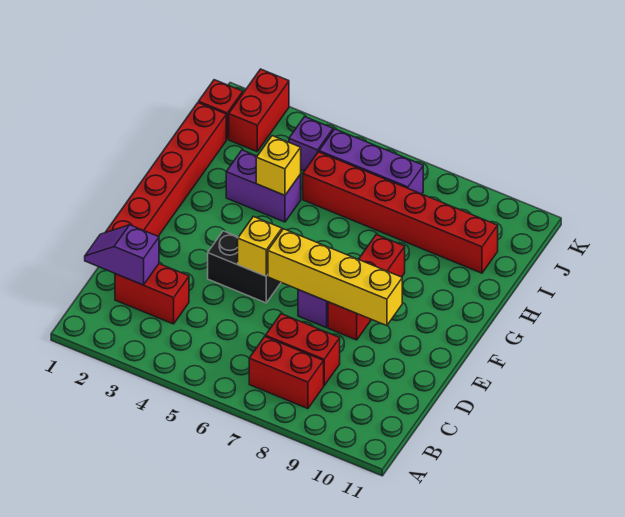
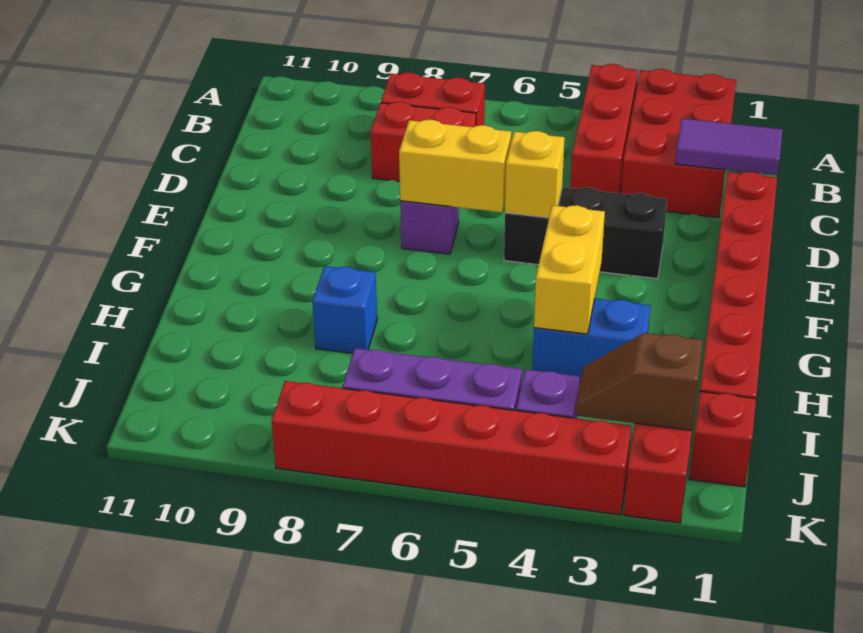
purple slope C1:C2 level 2 top 2 -> purple tile C1:C2 level 2
red brick C2:C3 level 1 -> red brick A2:C3 level 1
black brick E4:E5 level 1 -> black brick E3:E5 level 1
yellow brick E6:E9 level 2 -> yellow brick E6:E7 level 2
red brick E8:G8 level 1 -> red brick A4:C4 level 1
purple brick H3:H4 level 1 -> blue brick H3:H4 level 1
yellow brick H4 level 2 -> yellow brick G4:H4 level 2
none -> blue brick H8 level 1
red brick I5:I10 level 1 -> red brick K3:K8 level 1
none -> brown slope J2:J3 level 2 top 2

